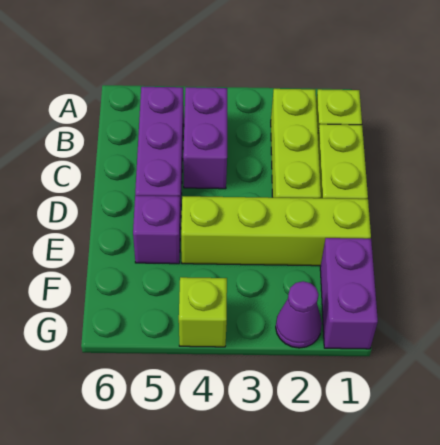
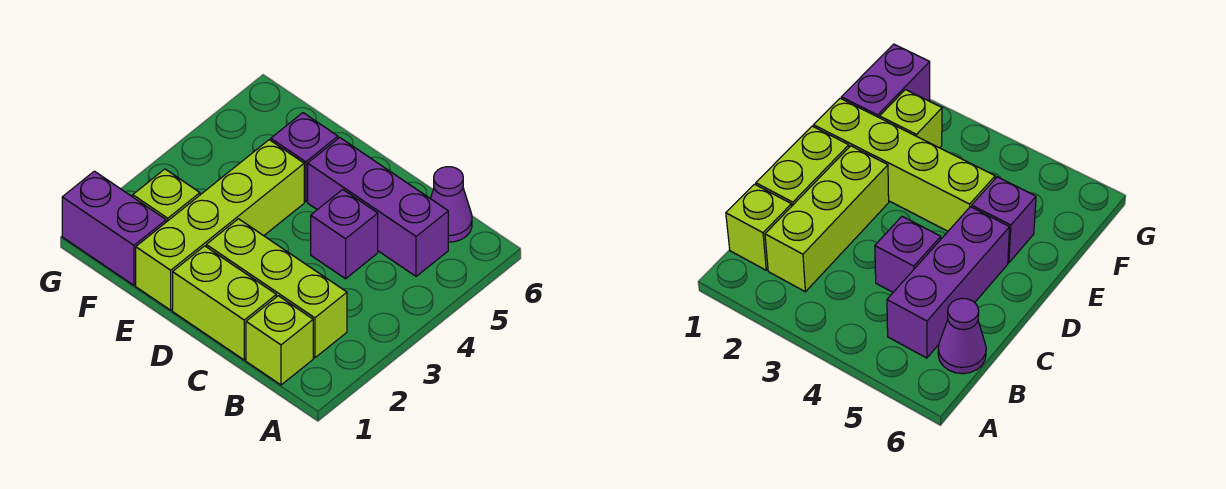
purple brick B4:C4 level 1 -> purple brick C4 level 1
purple cone G2 level 1 -> purple cone B6 level 1
lime brick G4 level 1 -> lime brick F2 level 1

